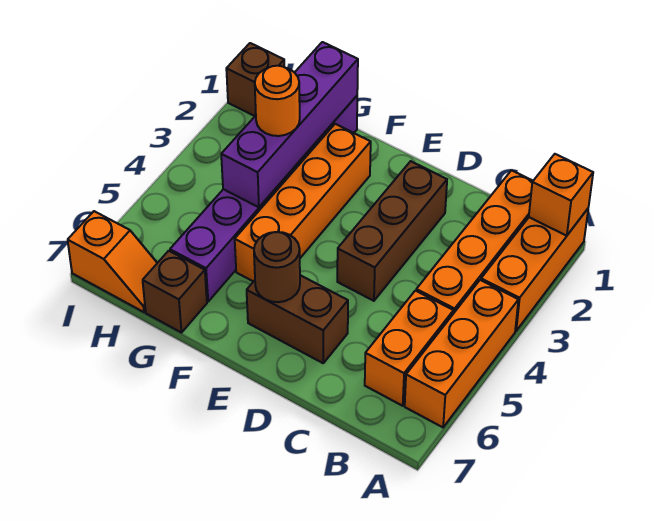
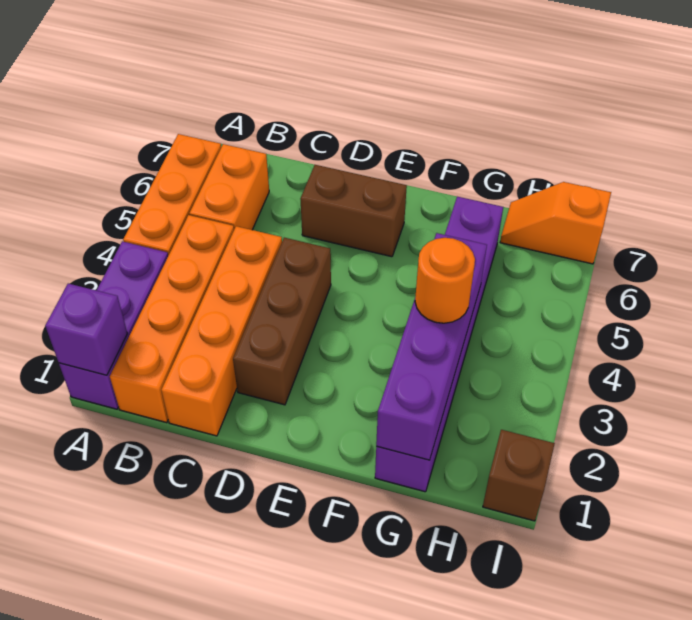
orange brick A1:A3 level 1 -> purple brick A1:A3 level 1
orange brick A1 level 2 -> purple brick A1 level 2
brown round brick E6 level 2 -> none
orange brick F2:F5 level 1 -> orange brick C1:C4 level 1
brown brick G7 level 1 -> none

